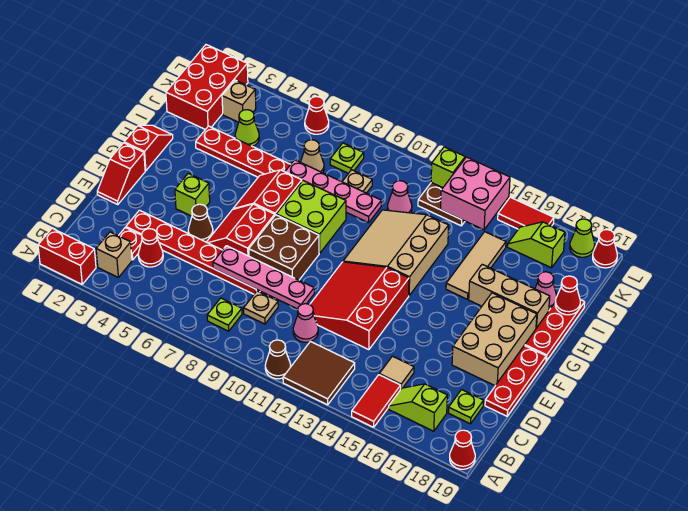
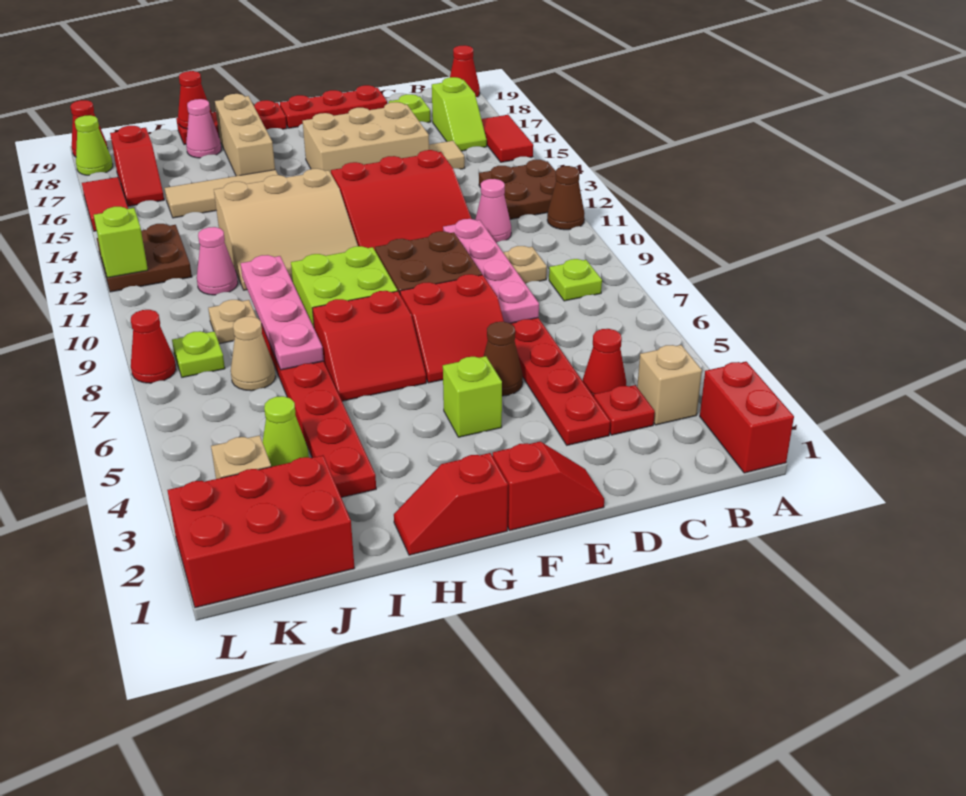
brown tile A12:B13 level 1 -> brown plate A12:B13 level 1
red tile A15:B15 level 1 -> red tile A15:A16 level 1
tan brick E17:G18 level 1 -> tan brick D15:F16 level 1
pink brick K13:L14 level 2 -> none
lime slope K16:K17 level 1 top 17 -> red slope K16:K17 level 1 top 17
red cone L6 level 1 -> red cone L8 level 1

